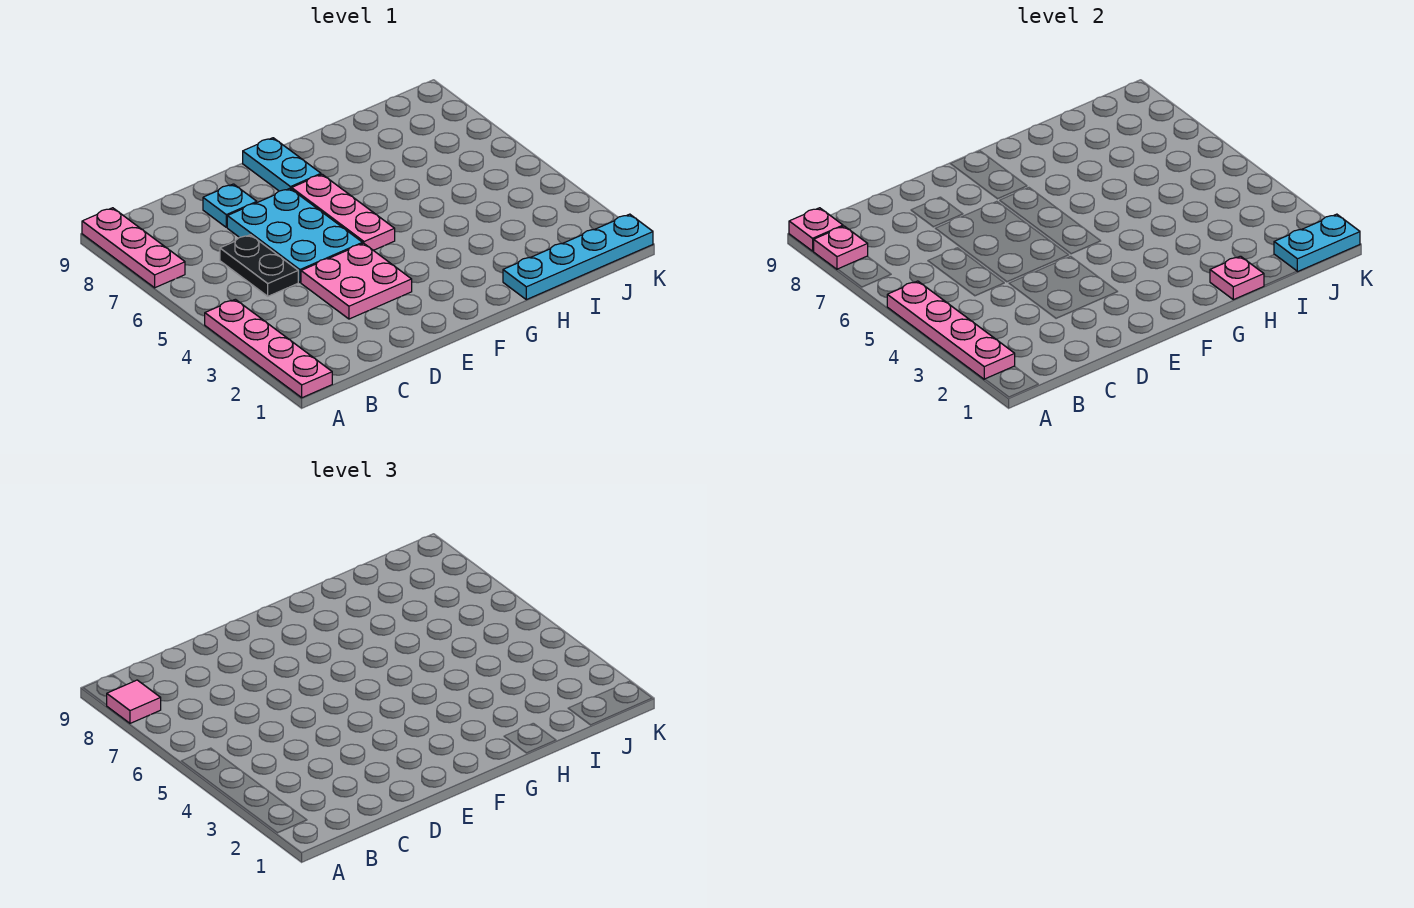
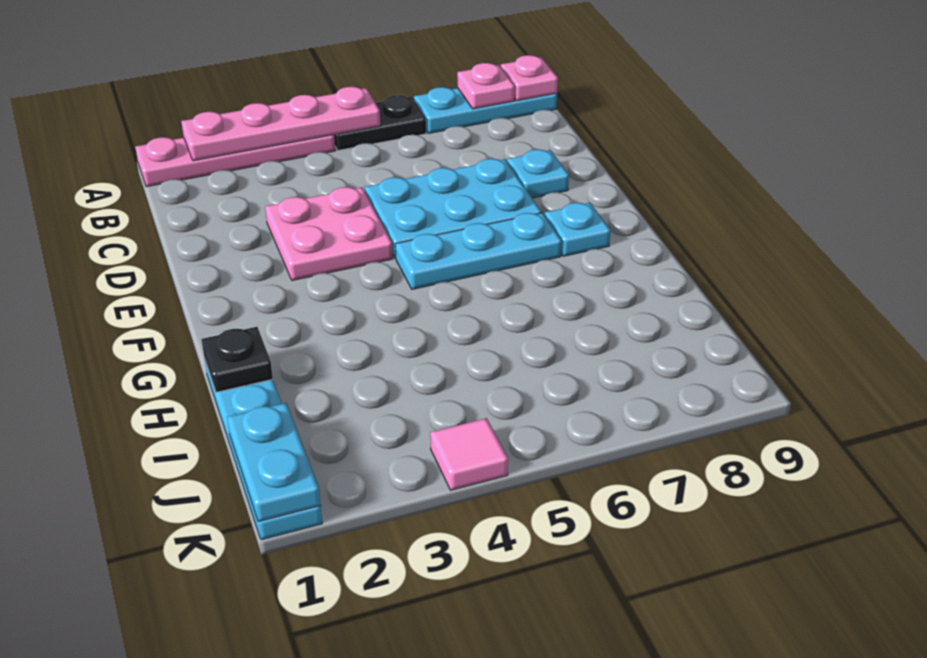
pink plate A7:A9 level 1 -> cyan plate A7:A9 level 1
pink tile A8 level 3 -> pink tile K4 level 1
black plate C5:C6 level 1 -> black plate A5:A6 level 1
pink plate F5:F7 level 1 -> cyan plate F5:F7 level 1
cyan plate F8:F9 level 1 -> cyan plate F8 level 1
pink plate H1 level 2 -> black plate H1 level 2

